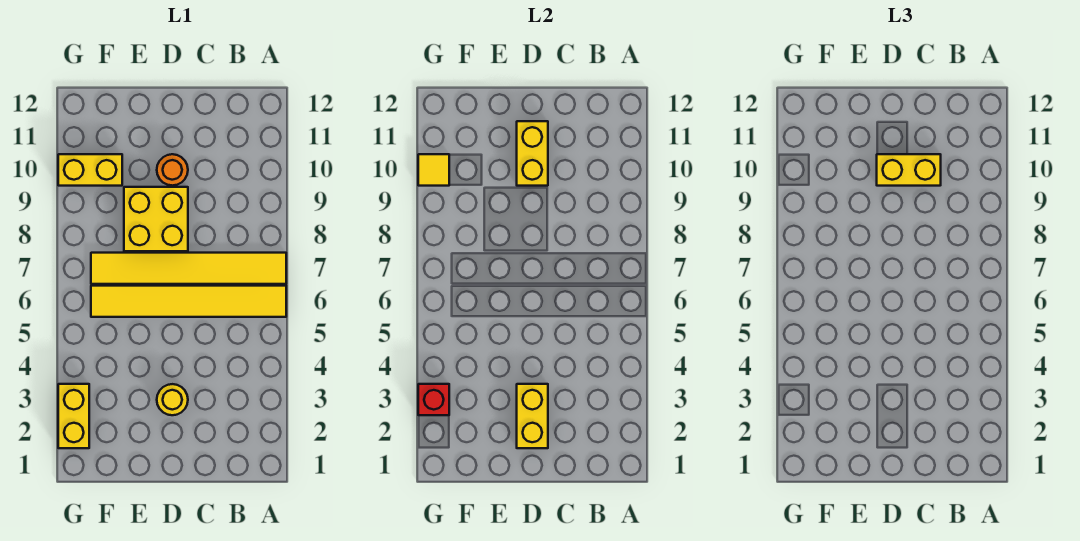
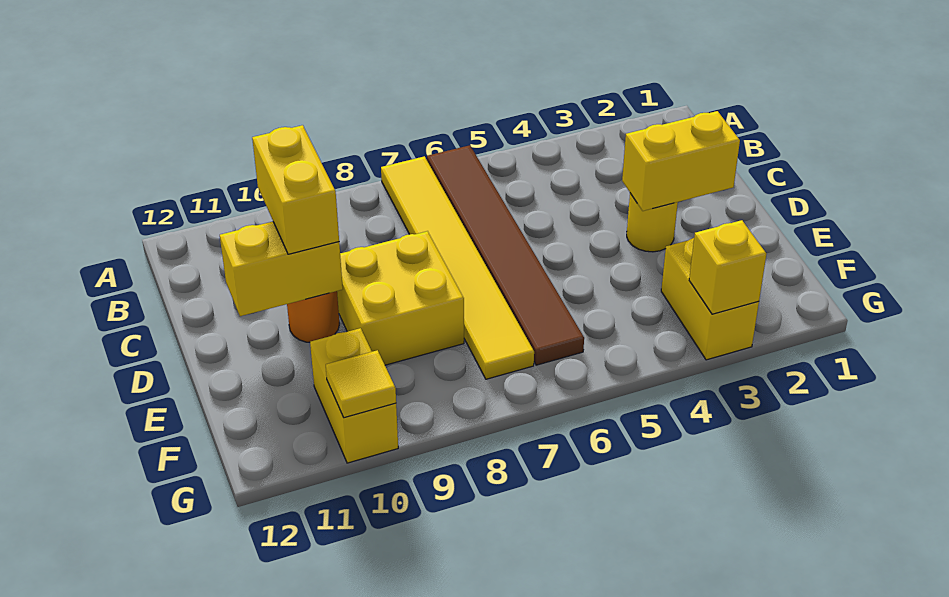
yellow tile A6:F6 level 1 -> brown tile A6:F6 level 1
yellow brick G2:G3 level 1 -> yellow brick F3:G3 level 1
red brick G3 level 2 -> yellow brick G3 level 2

